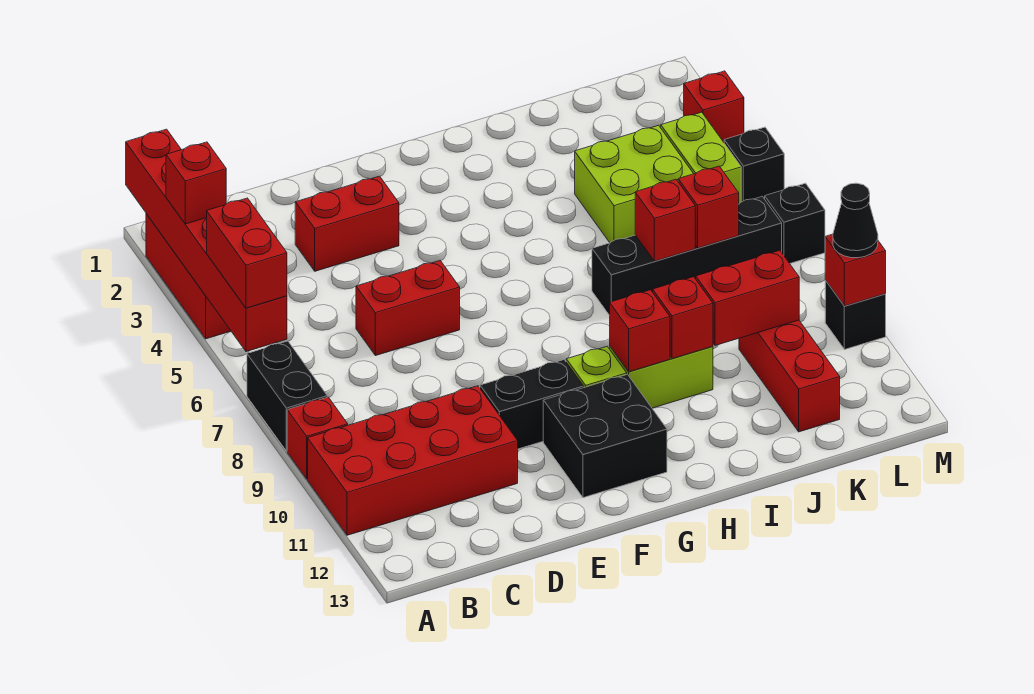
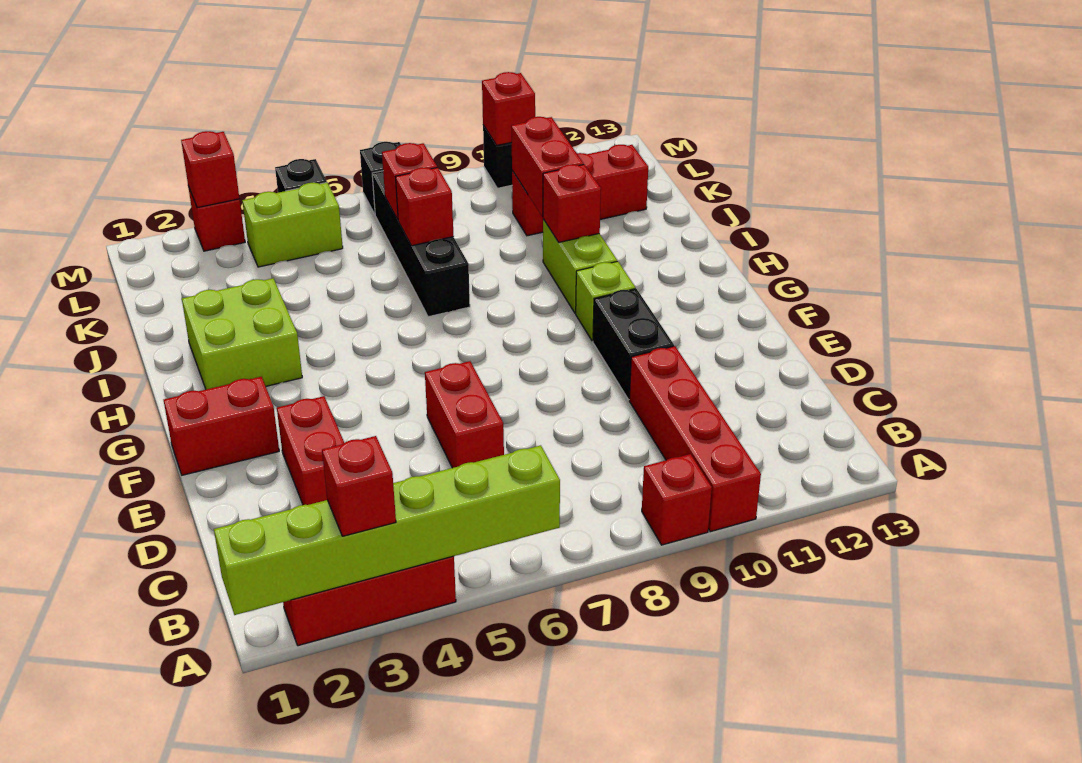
red brick A1:A6 level 2 -> lime brick A1:A6 level 2
red brick A5:A6 level 3 -> red brick F1:F2 level 1
black brick A7:A8 level 1 -> none
red brick A10:D11 level 1 -> red brick A10:D10 level 1
black brick F11:G12 level 1 -> none
red brick H10 level 2 -> red brick M3 level 2
lime brick J4:K5 level 1 -> lime brick H2:I3 level 1
black cone M10 level 3 -> none

